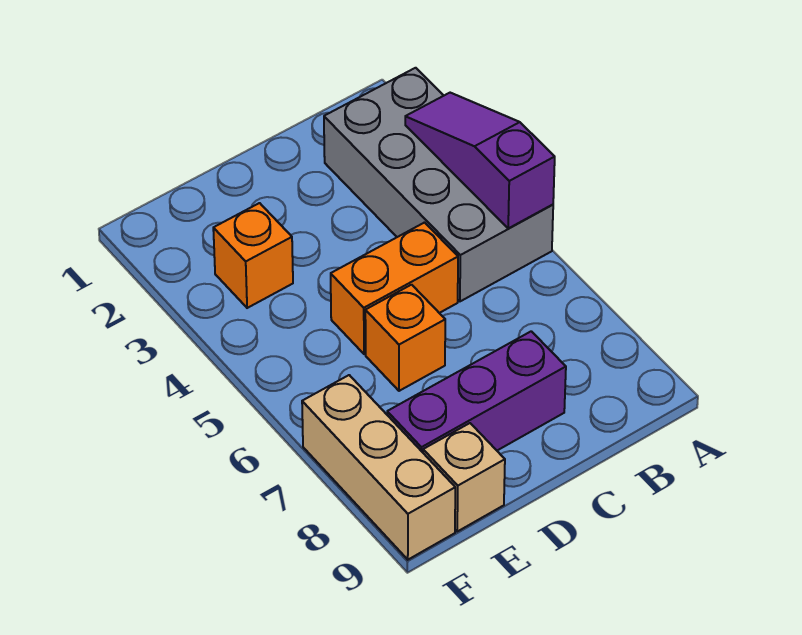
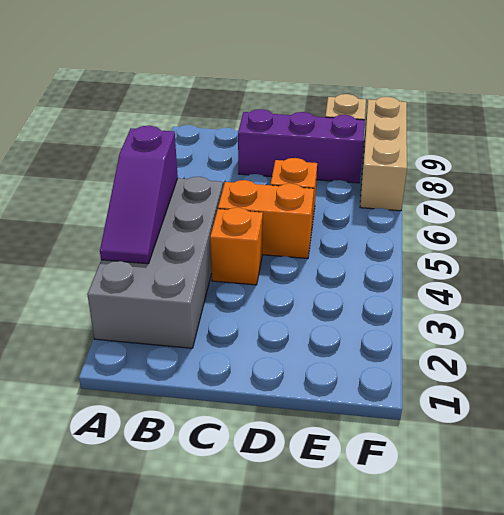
orange brick E3 level 1 -> orange brick C4 level 1

